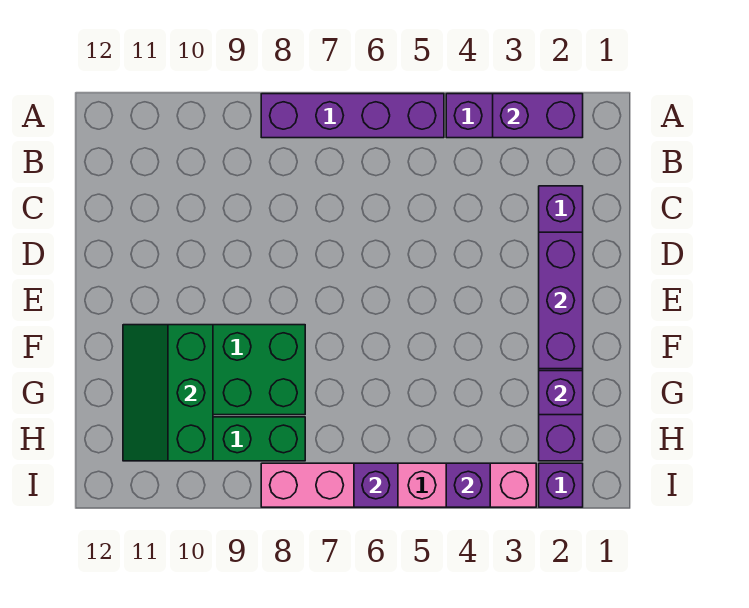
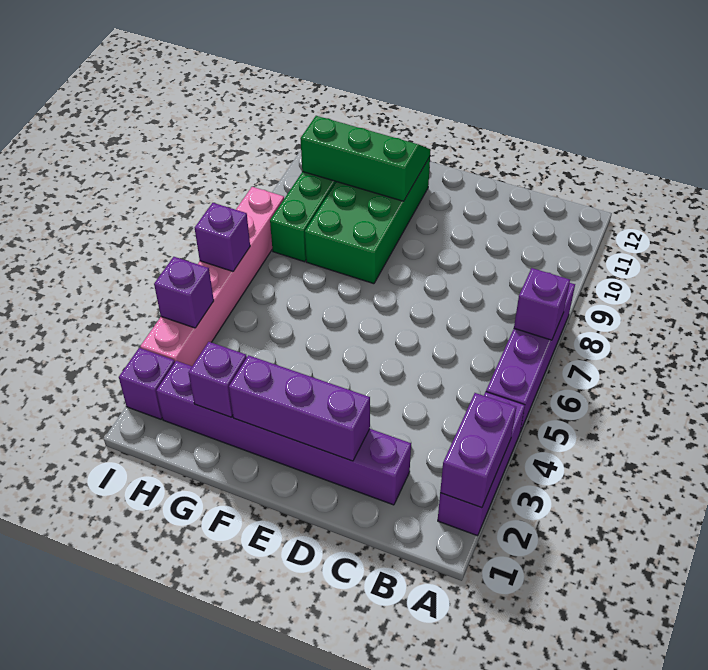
none -> purple brick A7 level 2

